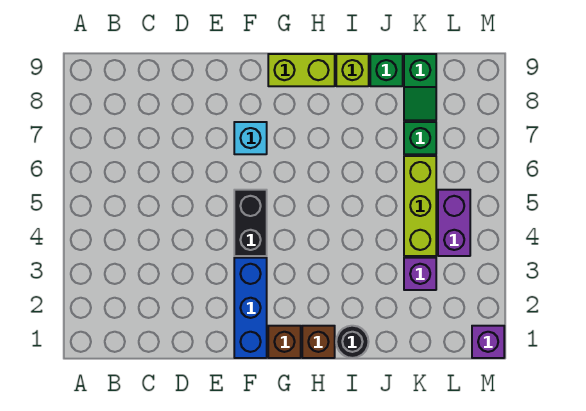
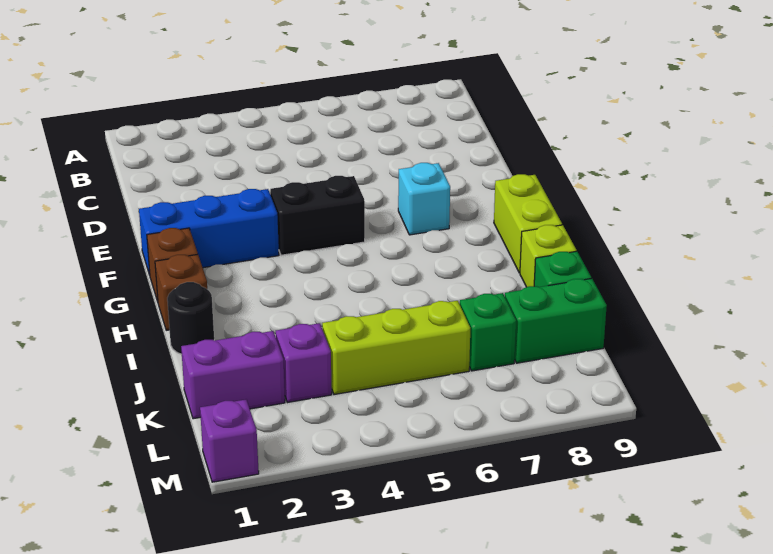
green slope K8:K9 level 1 top 9 -> green brick K8:K9 level 1
purple brick L4:L5 level 1 -> purple brick K1:K2 level 1

